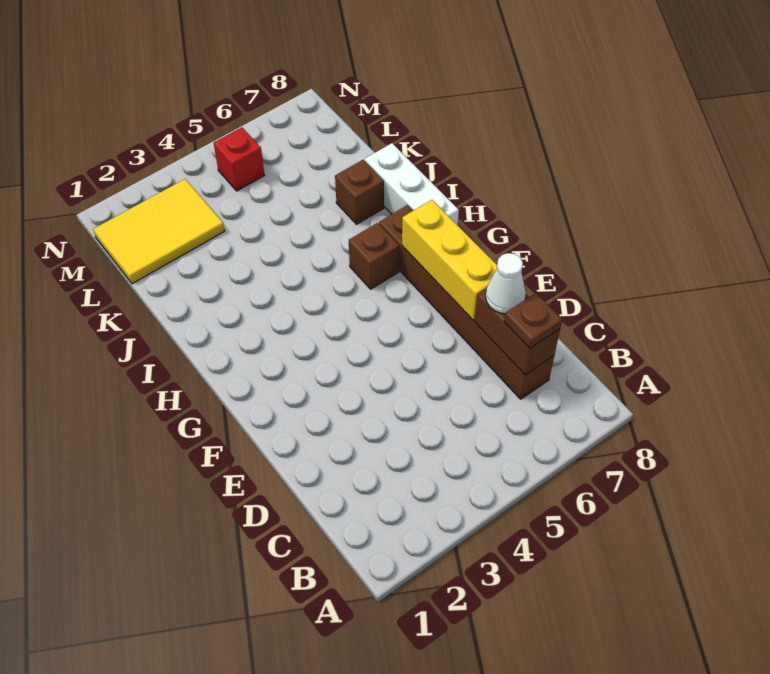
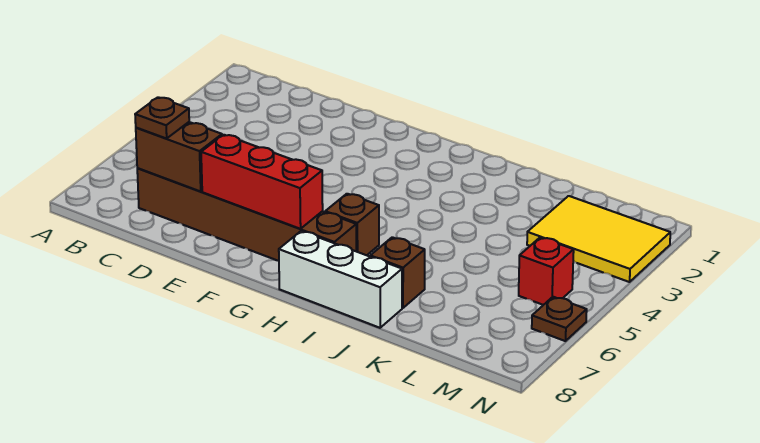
white cone D7 level 3 -> none
yellow brick E7:G7 level 2 -> red brick E7:G7 level 2
yellow tile L1:M3 level 1 -> yellow tile L2:N3 level 1
none -> brown plate N6 level 1

